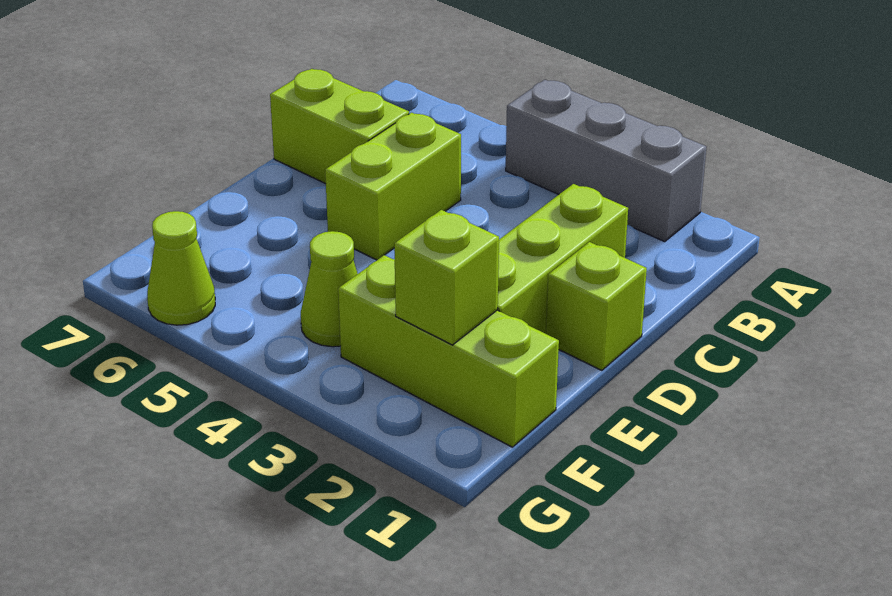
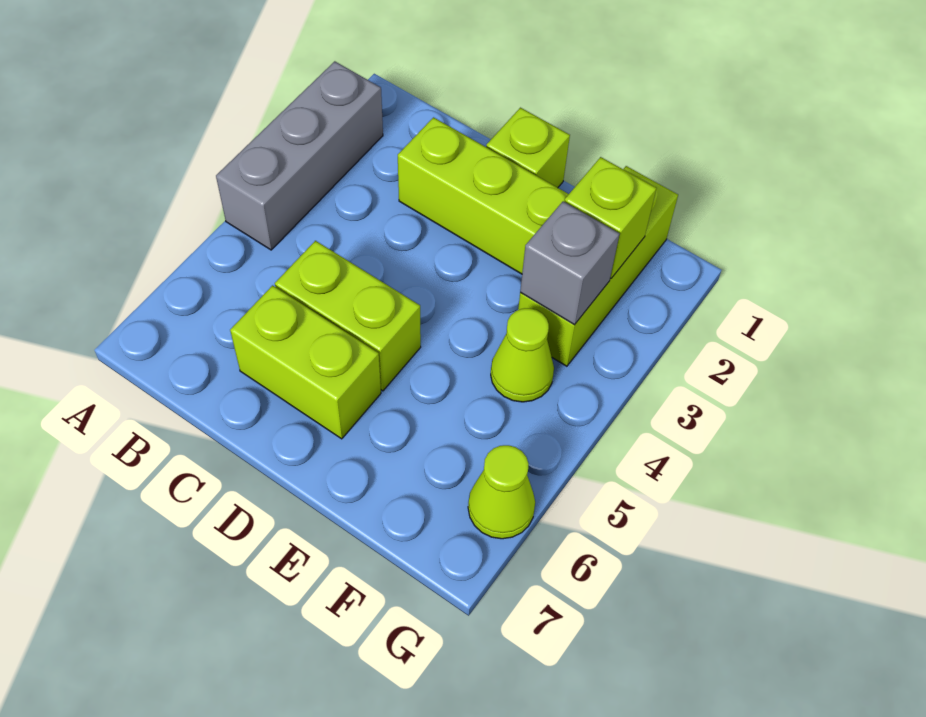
lime brick C6:C7 level 1 -> lime brick C6:D6 level 1
none -> grey brick F3 level 2

